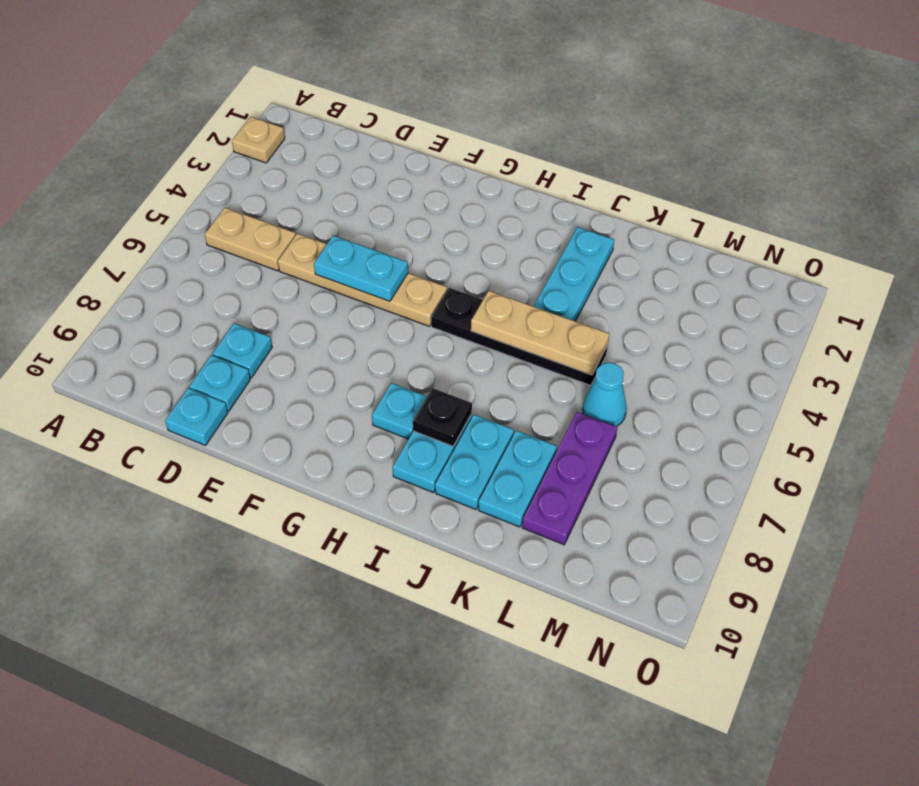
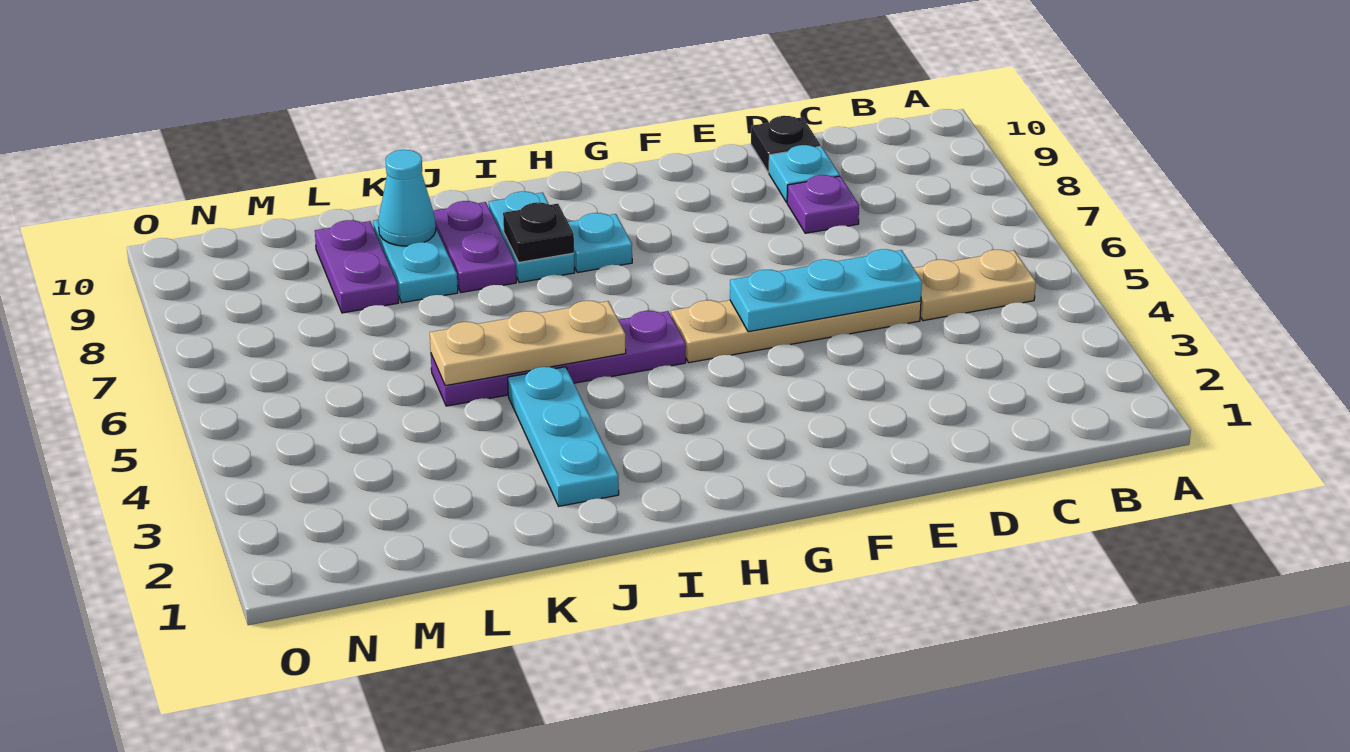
tan plate A2 level 1 -> none
cyan plate D8 level 1 -> purple plate D8 level 1
cyan plate D10 level 1 -> black plate D10 level 1
cyan plate E5:F5 level 2 -> cyan plate D5:F5 level 2
black plate H5:K5 level 1 -> purple plate H5:K5 level 1
cyan plate J8:J9 level 1 -> purple plate J8:J9 level 1
cyan cone L6 level 1 -> cyan cone K9 level 2
purple plate L7:L9 level 1 -> purple plate L8:L9 level 1

